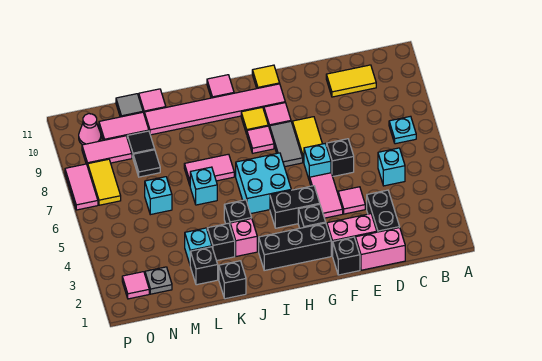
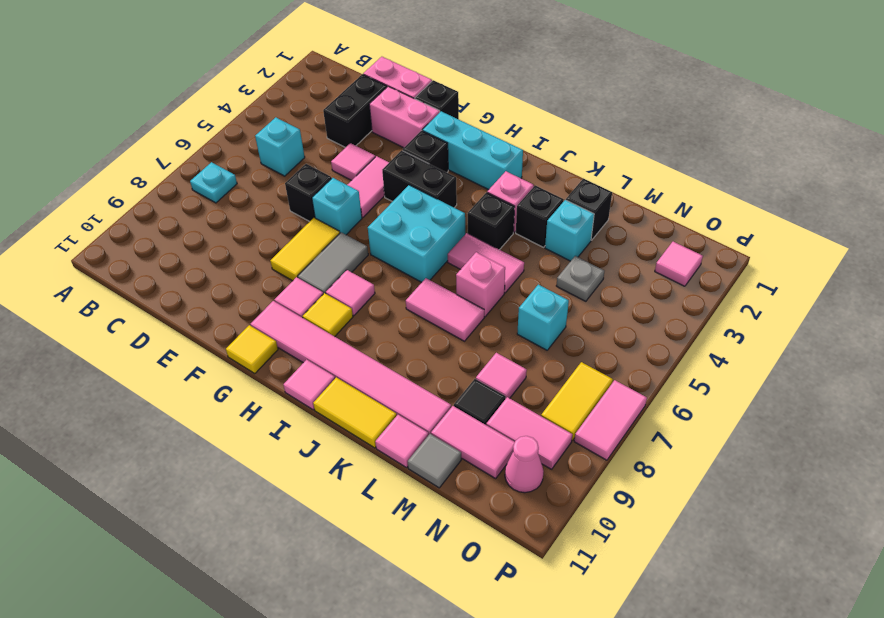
yellow tile C10:D10 level 1 -> yellow tile J11:K11 level 1
black brick G2:I2 level 1 -> cyan brick G2:I2 level 1
none -> pink tile J5:K5 level 1
black brick K1 level 1 -> none
cyan brick K6 level 1 -> pink brick K6 level 1
black tile M8 level 1 -> pink tile M8 level 1
grey plate N2 level 1 -> grey plate M4 level 1

